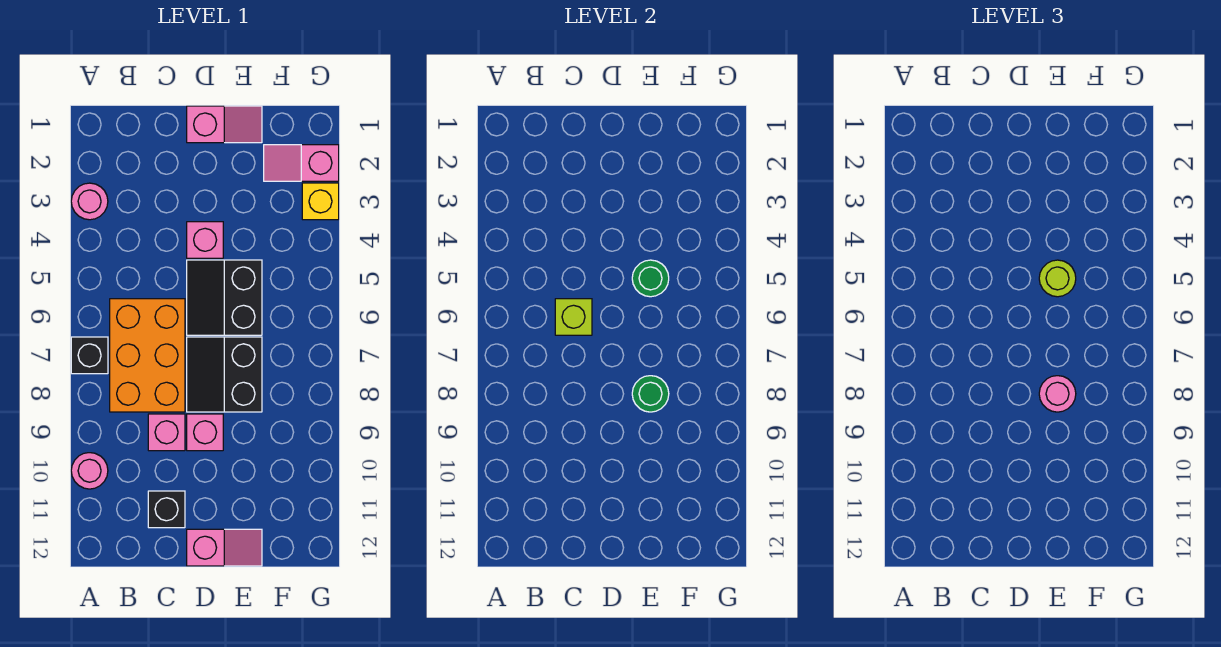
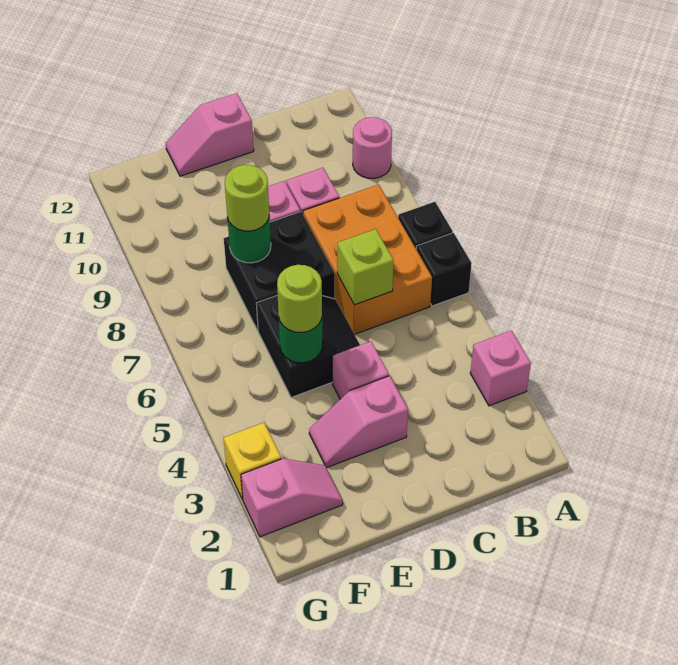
pink round brick A3 level 1 -> pink brick A3 level 1
black brick C11 level 1 -> black brick A6 level 1
pink slope D1:E1 level 1 top D -> pink slope D3:E3 level 1 top D
black slope D7:E8 level 1 top E -> black brick D7:E8 level 1
pink round brick E8 level 3 -> lime round brick E8 level 3

